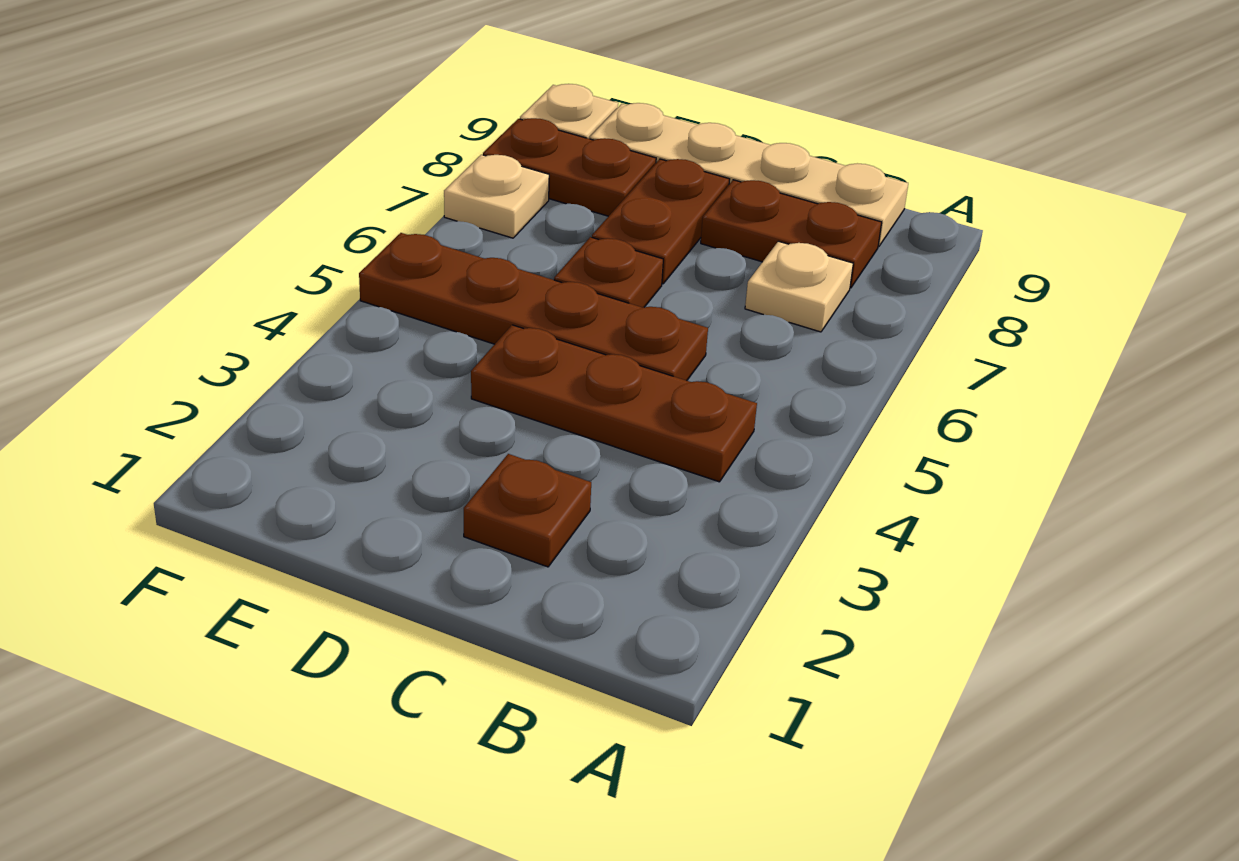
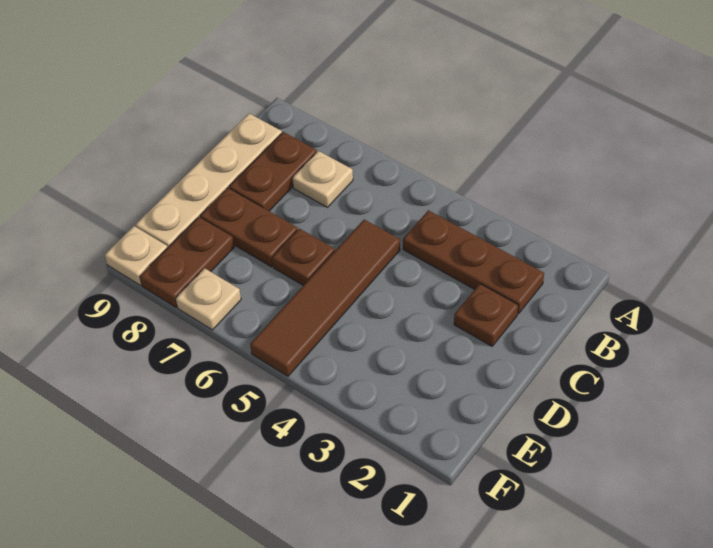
brown plate B4:D4 level 1 -> brown plate B2:B4 level 1
brown plate C5:F5 level 1 -> brown tile C5:F5 level 1

